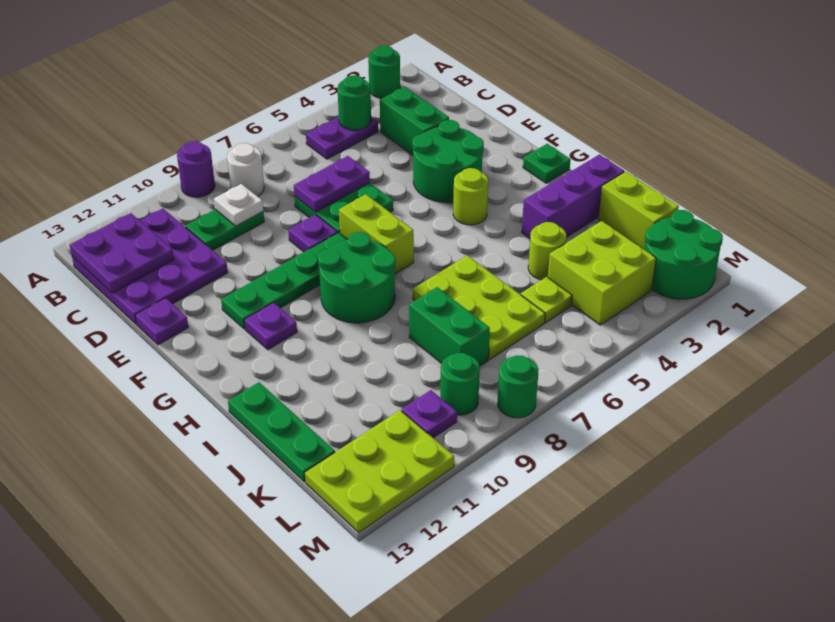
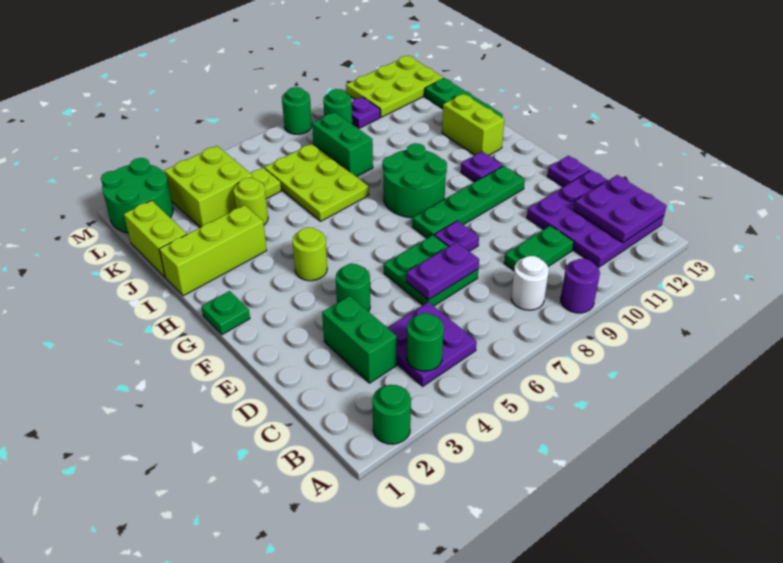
purple plate B4:B5 level 1 -> purple plate B4:C5 level 1
white plate C9 level 2 -> none
green round brick E3:F4 level 1 -> green round brick E4 level 1
lime brick F7:G7 level 1 -> lime brick H12:I12 level 1
purple brick I1:I3 level 1 -> lime brick I1:I3 level 1

